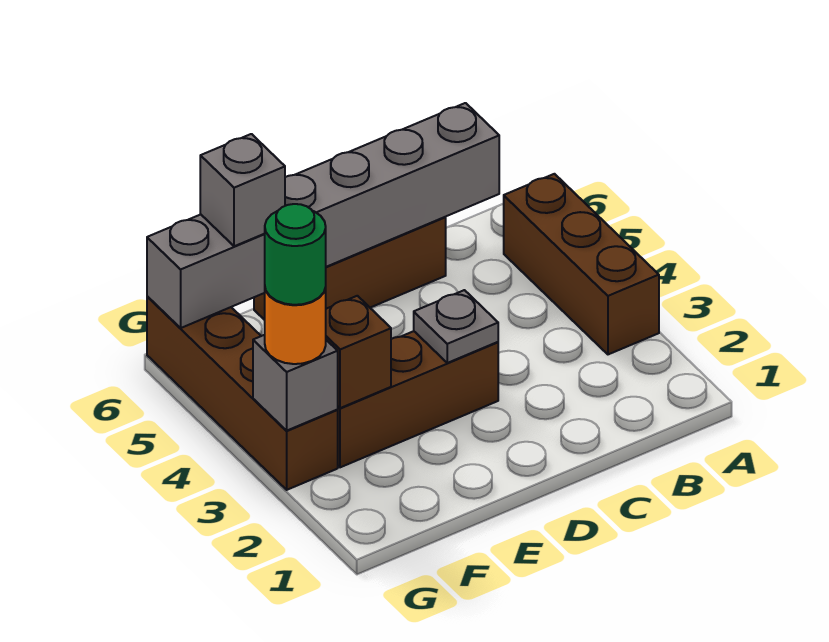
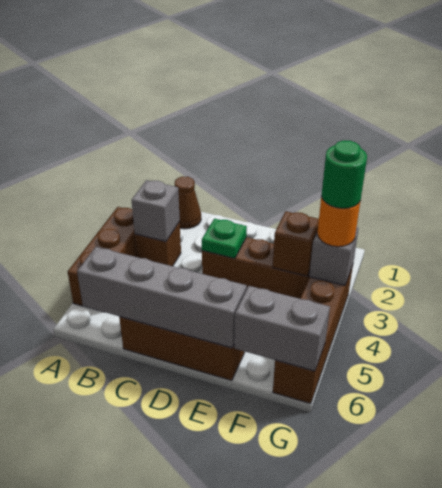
none -> brown cone B1 level 1
none -> brown brick B3 level 1
grey plate D3 level 2 -> green plate D3 level 2
grey brick F6 level 3 -> grey brick B3 level 2

